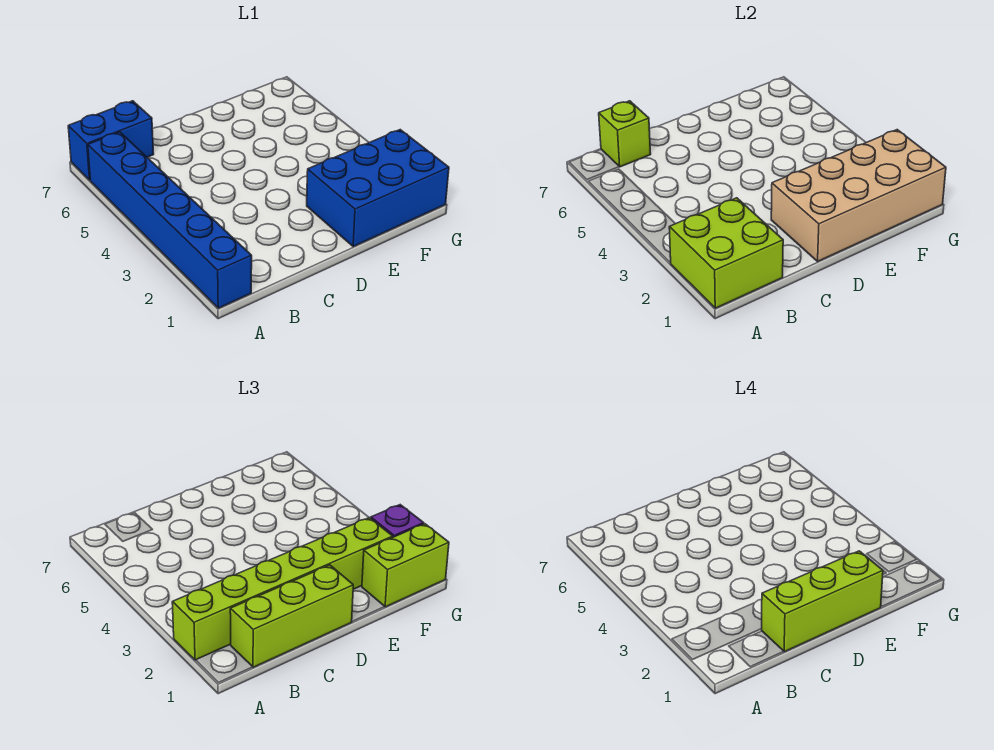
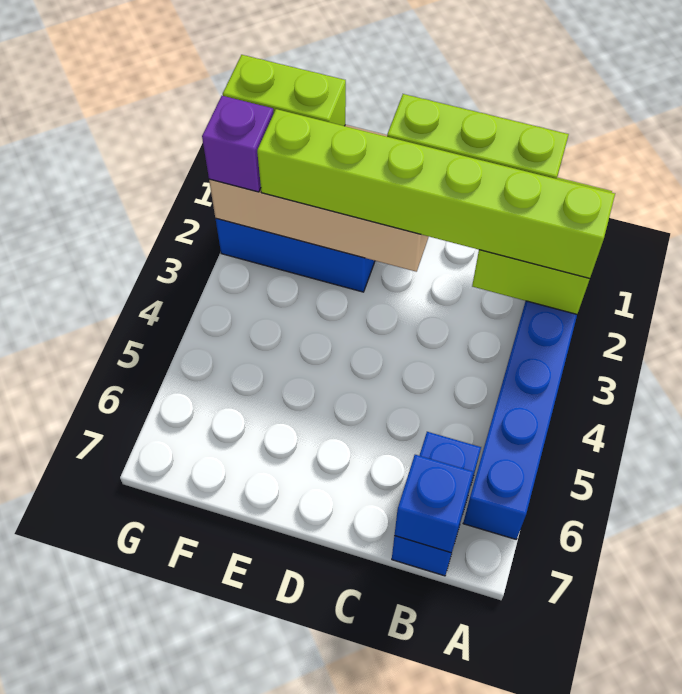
blue brick A7:B7 level 1 -> blue brick B6:B7 level 1
lime brick B7 level 2 -> blue brick B7 level 2
lime brick C1:E1 level 4 -> none

